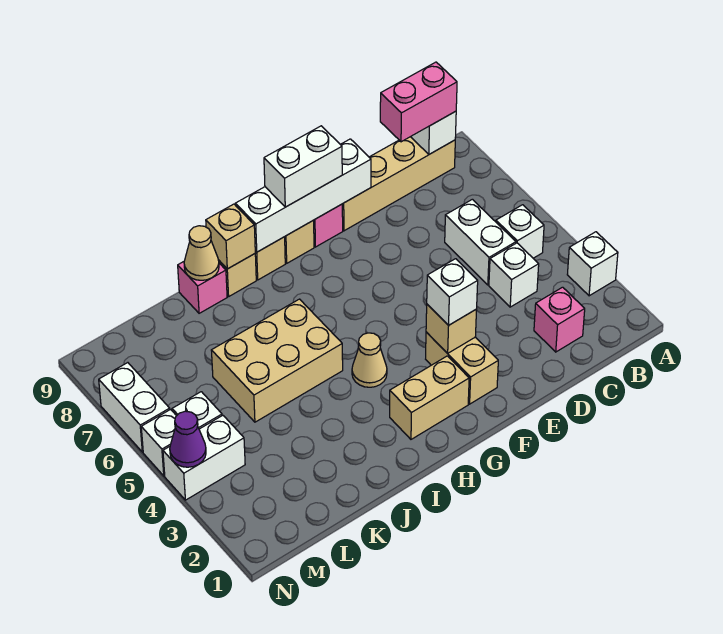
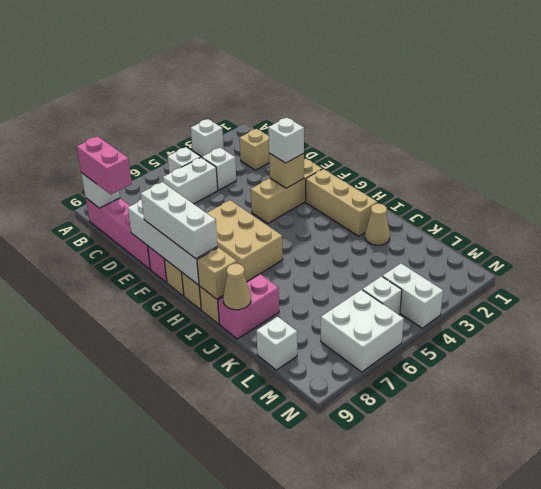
tan brick B9:E9 level 1 -> pink brick B9:E9 level 1
pink brick C2 level 1 -> tan brick C2 level 1
tan brick F2:F3 level 1 -> tan brick F2:F4 level 1
white brick F9:G9 level 3 -> white brick F9:H9 level 3
tan brick G2:H2 level 1 -> tan brick G2:I2 level 1
tan cone H4 level 1 -> tan cone J2 level 1
tan brick I5:K6 level 1 -> tan brick F6:H7 level 1
pink brick J9 level 1 -> pink brick J8:J9 level 1
purple cone N4 level 2 -> none
white brick N5 level 1 -> white brick L9 level 1
white brick N6:N7 level 1 -> white brick M6:N7 level 1

